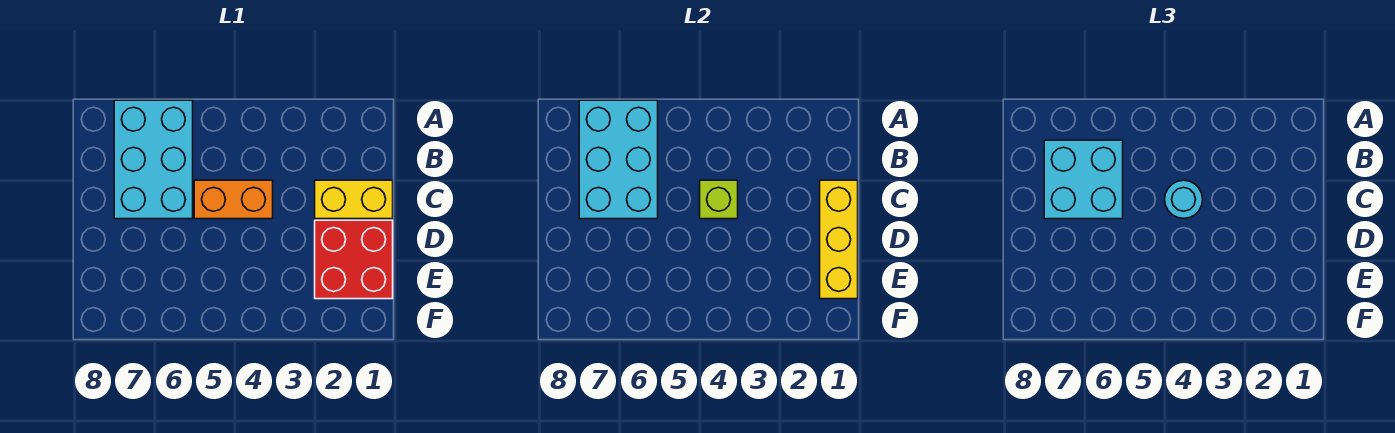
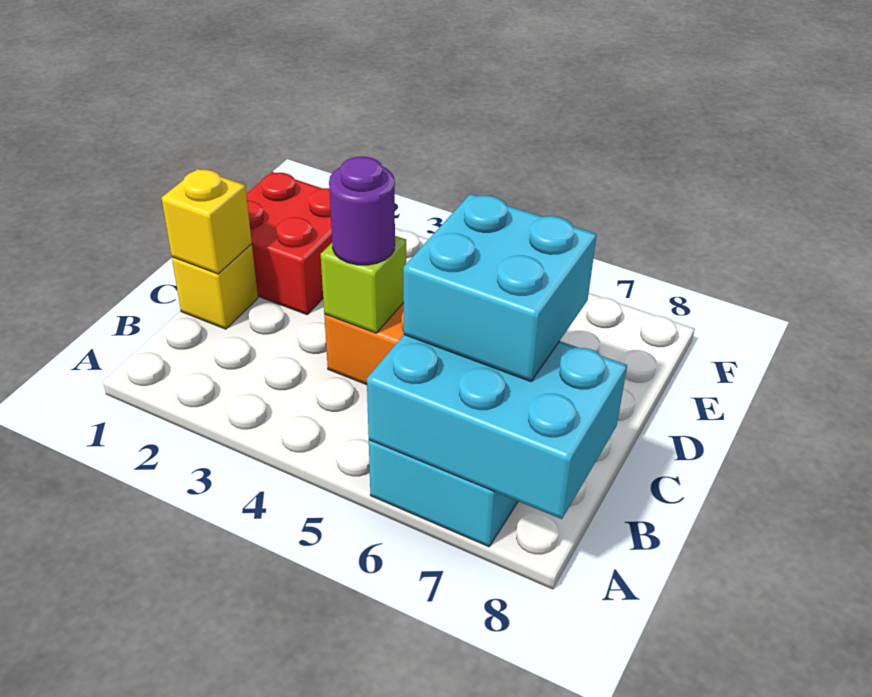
cyan brick A6:C7 level 2 -> cyan brick A6:B8 level 2
yellow brick C1:C2 level 1 -> yellow brick C1 level 1
yellow brick C1:E1 level 2 -> yellow brick C1 level 2
cyan round brick C4 level 3 -> purple round brick C4 level 3

